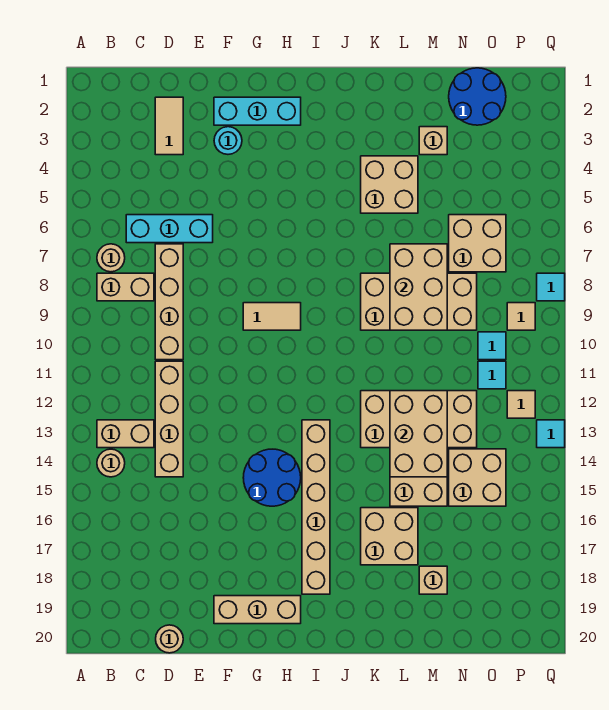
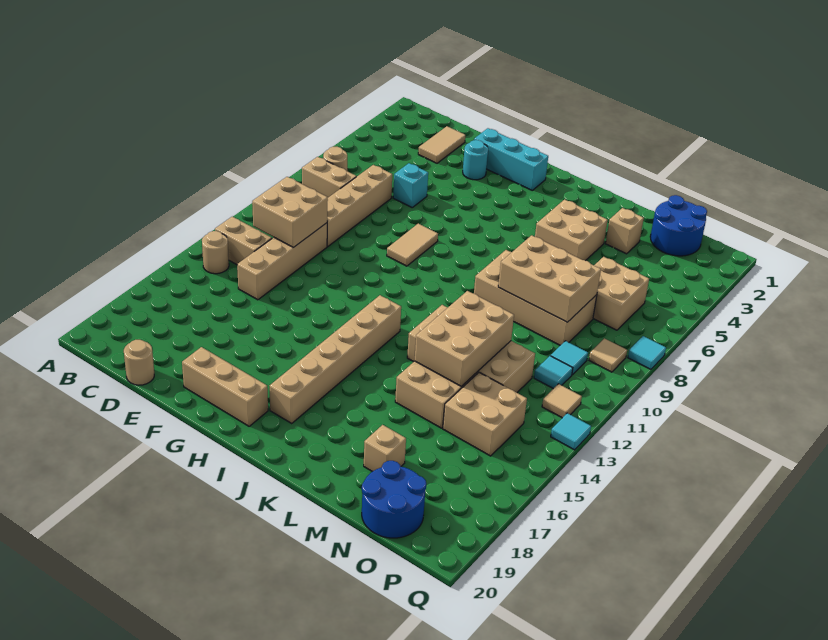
cyan brick C6:E6 level 1 -> cyan brick E6 level 1
tan tile G9:H9 level 1 -> tan tile G8:G9 level 1
blue round brick G14:H15 level 1 -> blue round brick N19:O20 level 1
tan brick K16:L17 level 1 -> tan brick C11:D12 level 2
tan brick L7:M9 level 2 -> tan brick L8:N9 level 2

